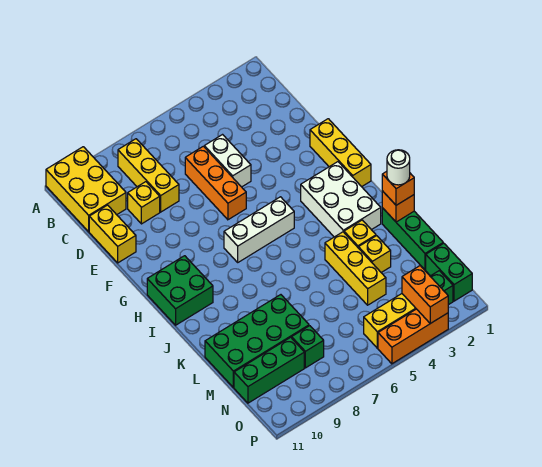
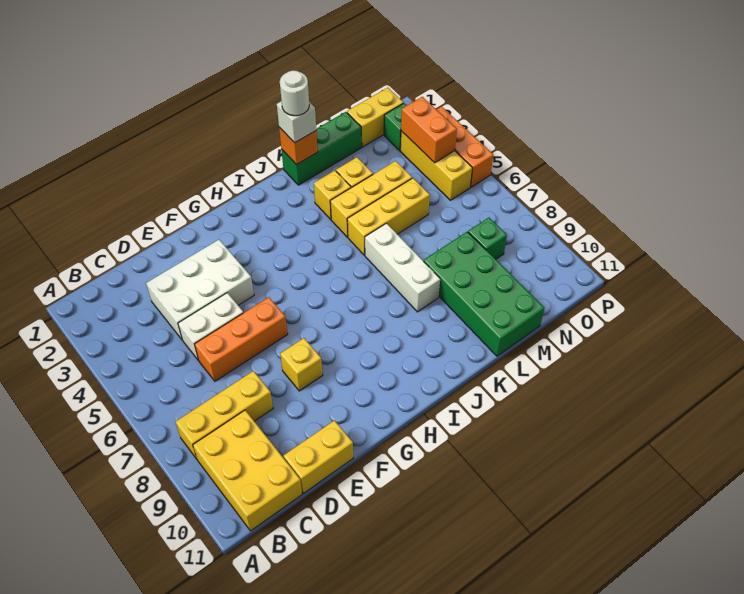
yellow brick A10:C11 level 1 -> yellow brick B9:C11 level 1
yellow brick D9 level 1 -> yellow brick F8 level 1
yellow brick F1:H1 level 1 -> yellow brick K5:M5 level 1
white brick H2:J3 level 1 -> white brick D3:F4 level 1
white brick H5:H7 level 1 -> white brick K6:K8 level 1
green brick H10:I11 level 1 -> none
orange brick K1 level 3 -> white brick K1 level 3
green brick N1:O1 level 1 -> yellow brick N1:O1 level 1
green brick N9:N11 level 1 -> none
orange brick O3:P3 level 2 -> orange brick O3:O4 level 2

